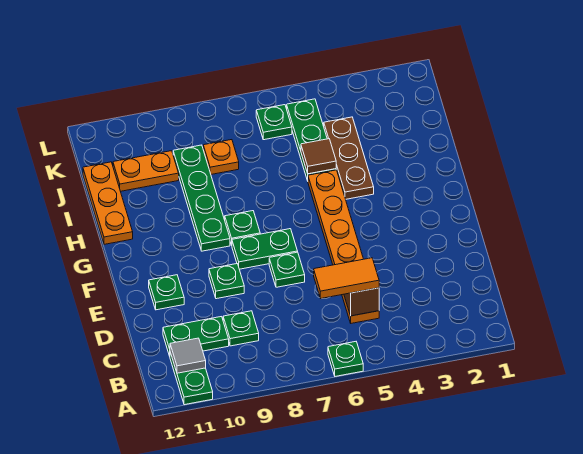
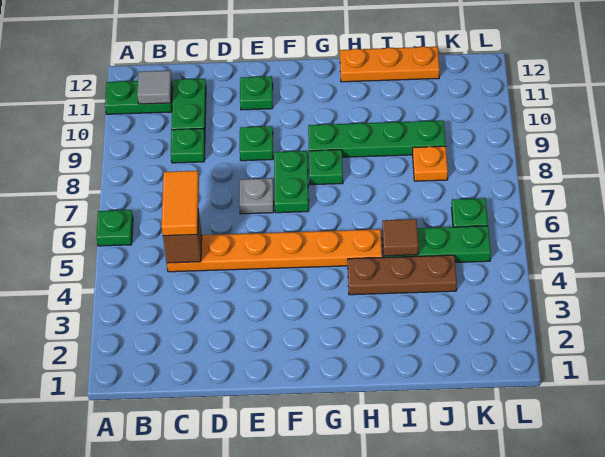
green plate E7 level 1 -> grey plate E7 level 1
orange plate J10:J11 level 1 -> none

